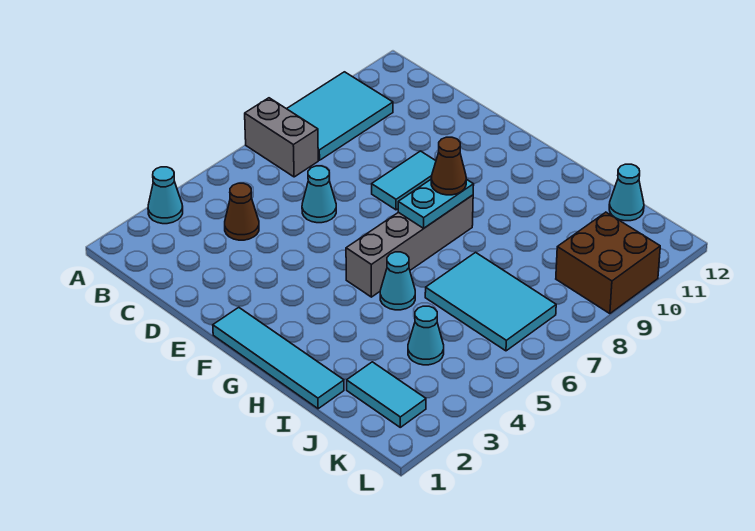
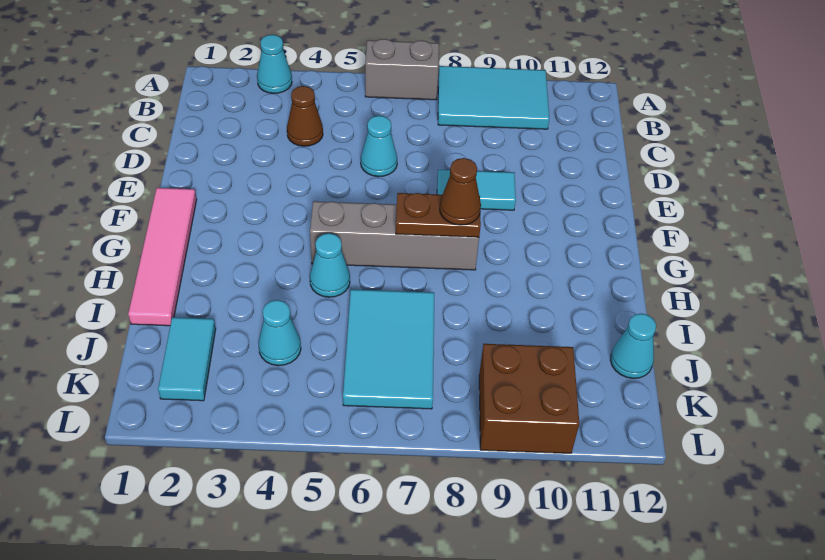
grey brick A7:B7 level 1 -> grey brick A6:A7 level 1
cyan tile F1:I1 level 1 -> pink tile F1:I1 level 1
cyan plate G7:G8 level 2 -> brown plate G7:G8 level 2

